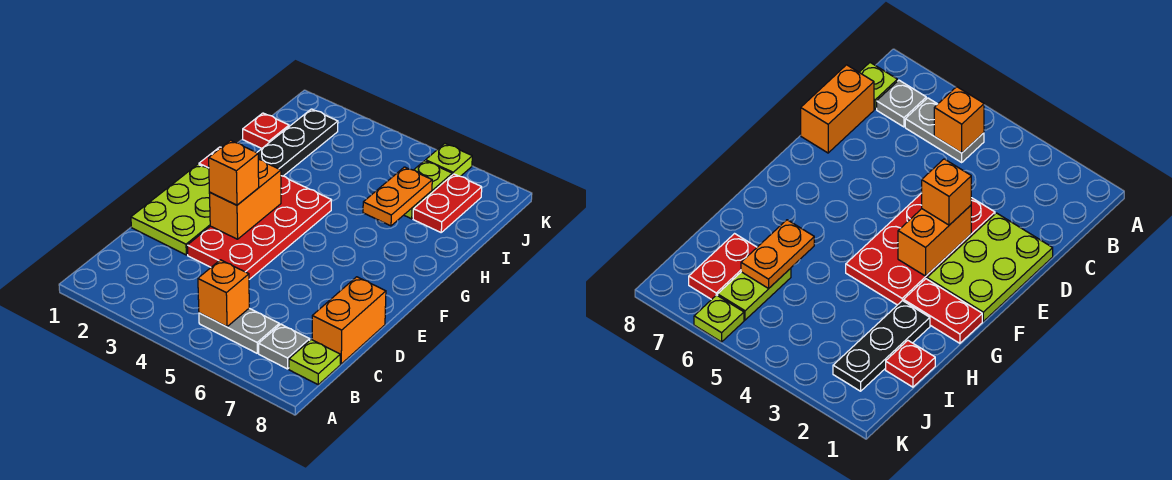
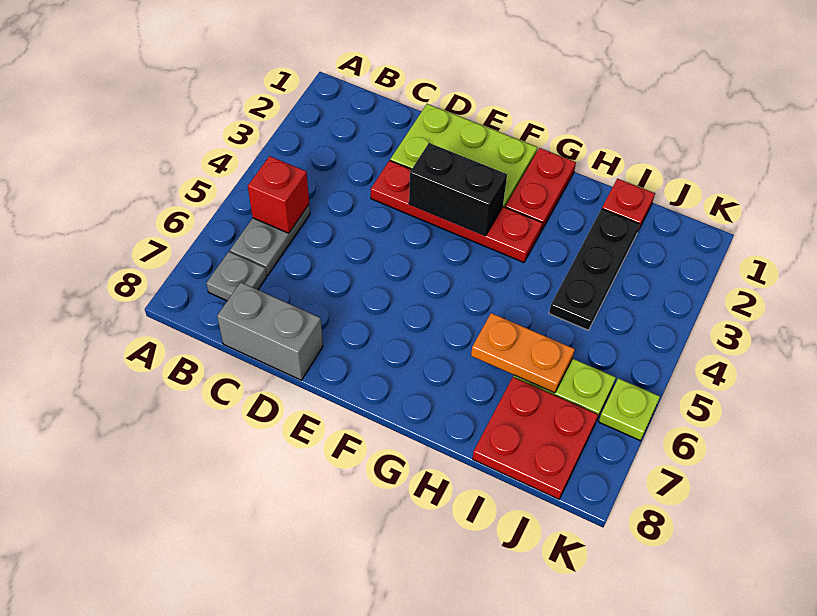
orange brick B5 level 2 -> red brick B5 level 2
lime plate B8 level 1 -> none
orange brick C8:D8 level 1 -> grey brick C8:D8 level 1
red plate D3:G4 level 1 -> red plate D3:G3 level 1
orange brick E3:F3 level 2 -> black brick E3:F3 level 2
orange brick E3 level 3 -> none
black plate H2:J2 level 1 -> black plate I2:I4 level 1
red plate I7:J7 level 1 -> red plate I7:J8 level 1

